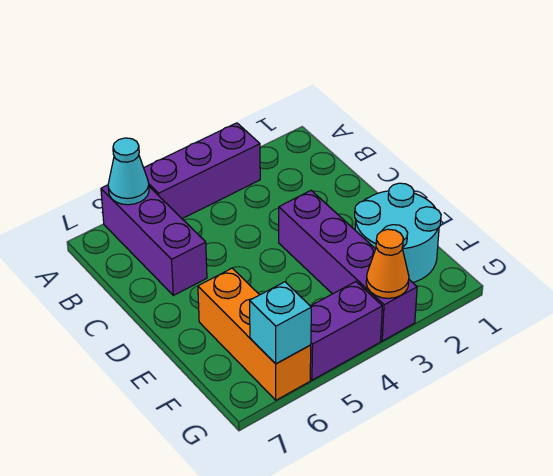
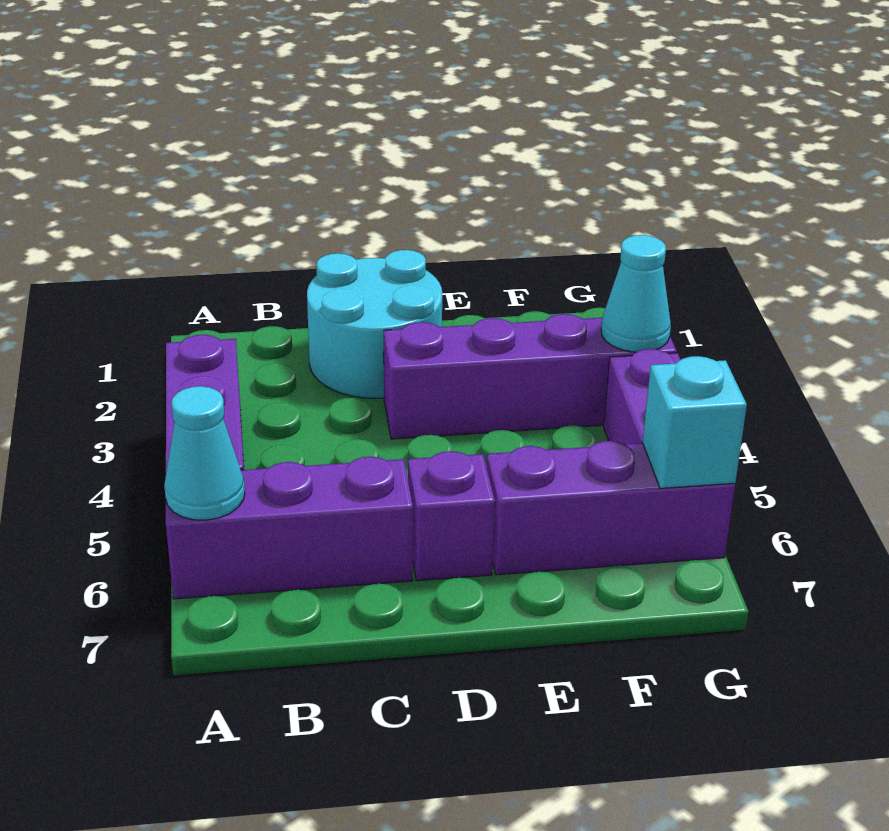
none -> purple brick D6 level 1
cyan round brick E1:F2 level 1 -> cyan round brick C1:D2 level 1
orange brick E6:G6 level 1 -> purple brick E6:G6 level 1
orange cone G3 level 2 -> cyan cone G3 level 2

